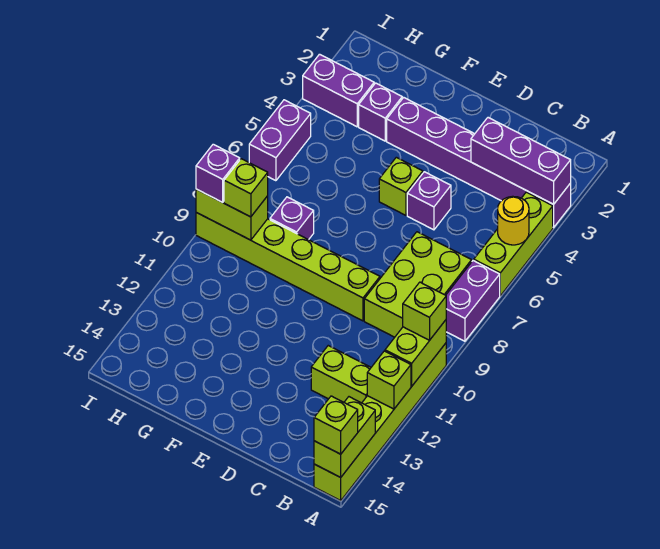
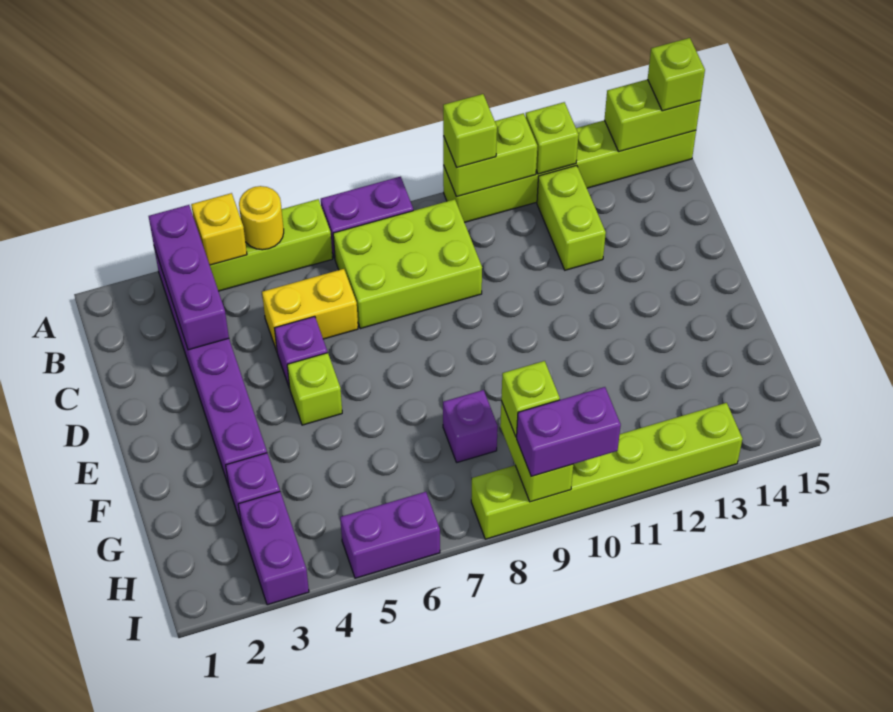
none -> yellow brick A4 level 2
none -> yellow brick C5:C6 level 1
lime brick D9:I9 level 1 -> lime brick I8:I13 level 1
purple brick I9 level 3 -> purple brick I9:I10 level 3

